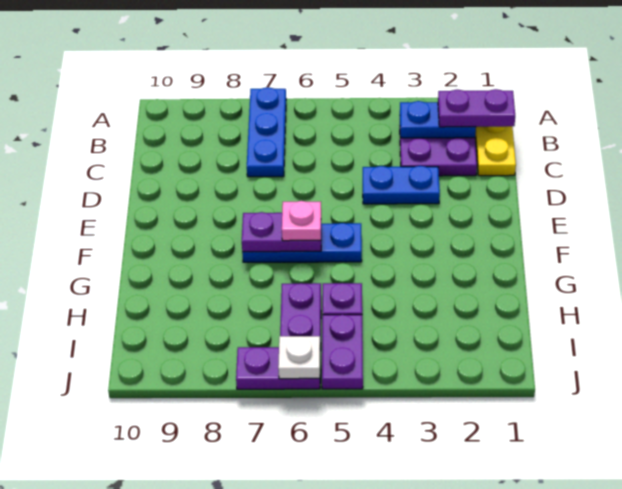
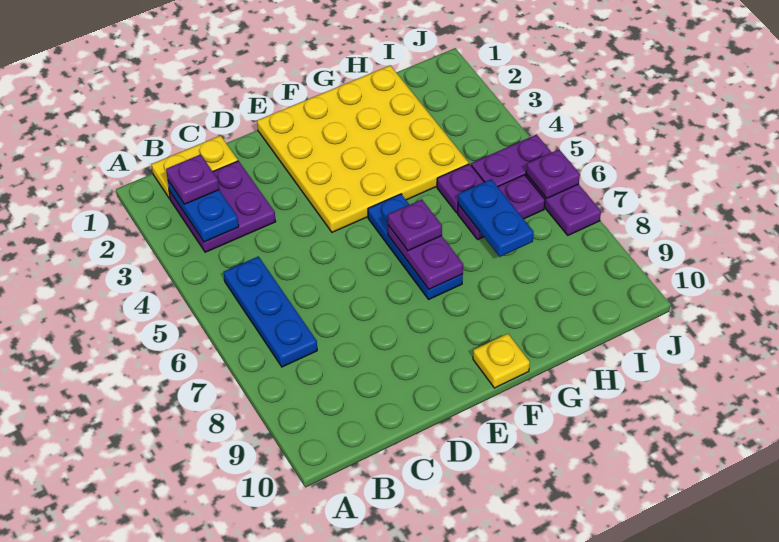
blue plate A7:C7 level 1 -> blue plate B5:B7 level 1
purple plate B1:B2 level 3 -> purple plate B2 level 3
blue plate D3:D4 level 1 -> blue plate H6:H7 level 2
none -> yellow plate E1:H4 level 1
pink plate F6 level 3 -> purple plate F6 level 3
none -> yellow plate F10 level 1
white plate J6 level 2 -> purple plate J6 level 2

